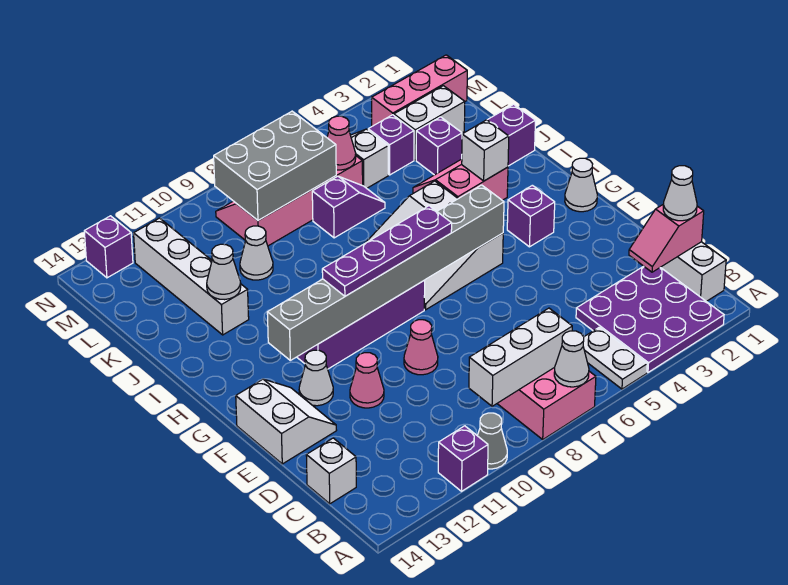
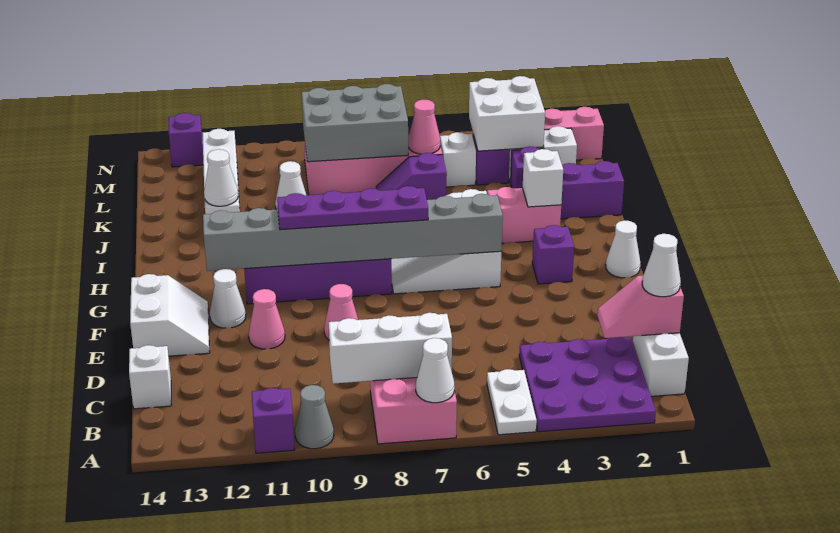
purple slope K6:K7 level 1 top 7 -> purple slope K6:K7 level 1 top 6
none -> white brick L3:M4 level 2

